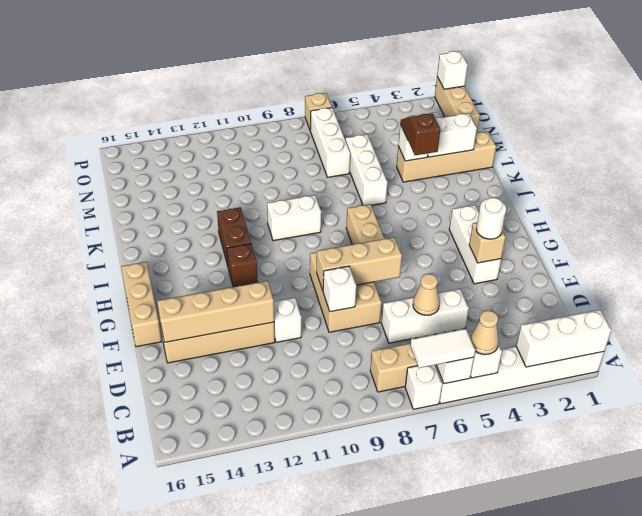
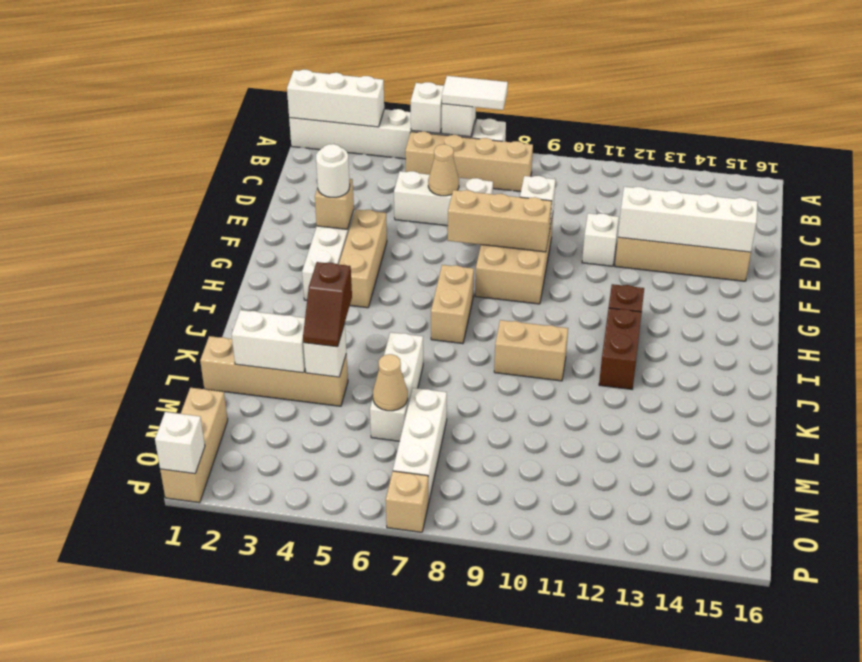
tan cone A5 level 3 -> tan cone M6 level 2
tan brick E12:E15 level 2 -> white brick E12:E15 level 2
tan brick F16:H16 level 1 -> tan brick F4:H4 level 1
white brick J9:J10 level 1 -> tan brick J9:J10 level 1

